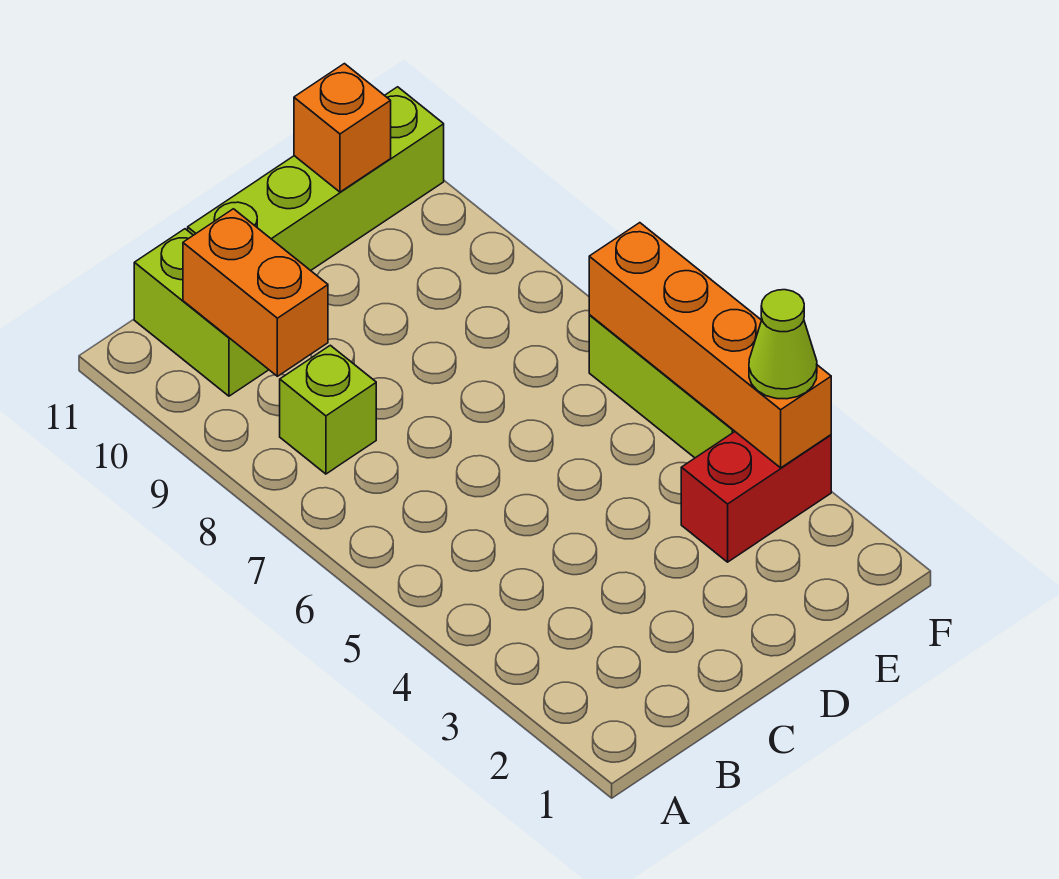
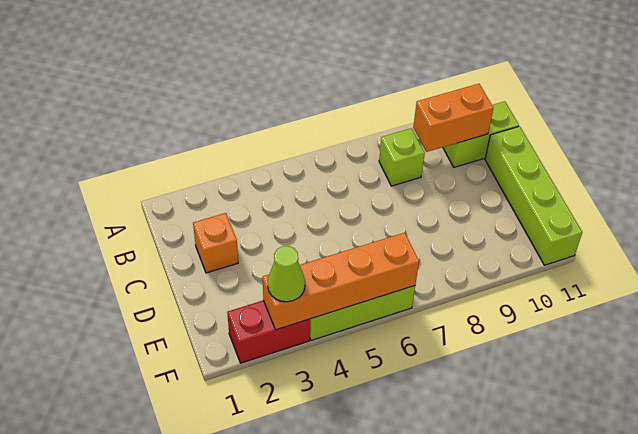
red brick E3:F3 level 1 -> red brick F2:F3 level 1
orange brick E11 level 2 -> orange brick C2 level 1

